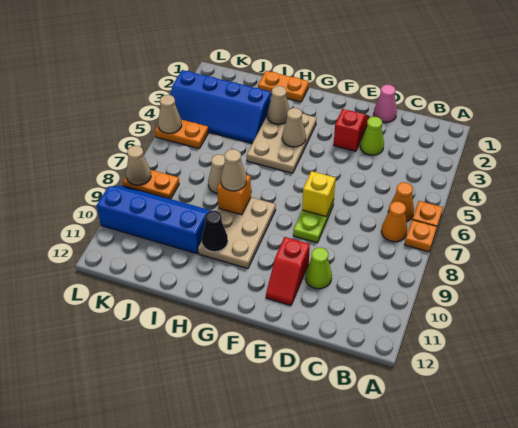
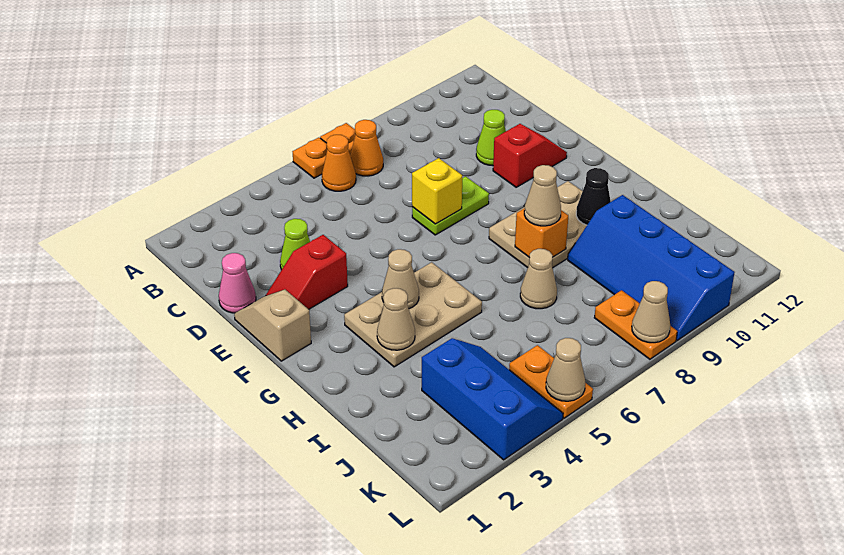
none -> tan slope E1:F1 level 1 top F
orange plate H1:I1 level 1 -> none
blue slope I3:L4 level 1 top 3 -> blue slope J3:L4 level 1 top 3

